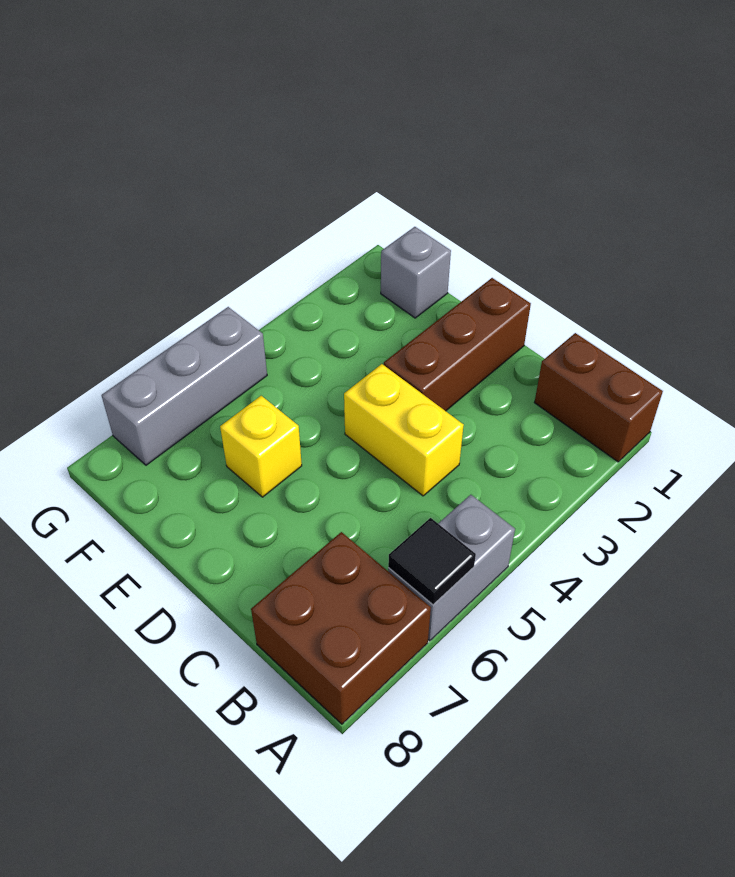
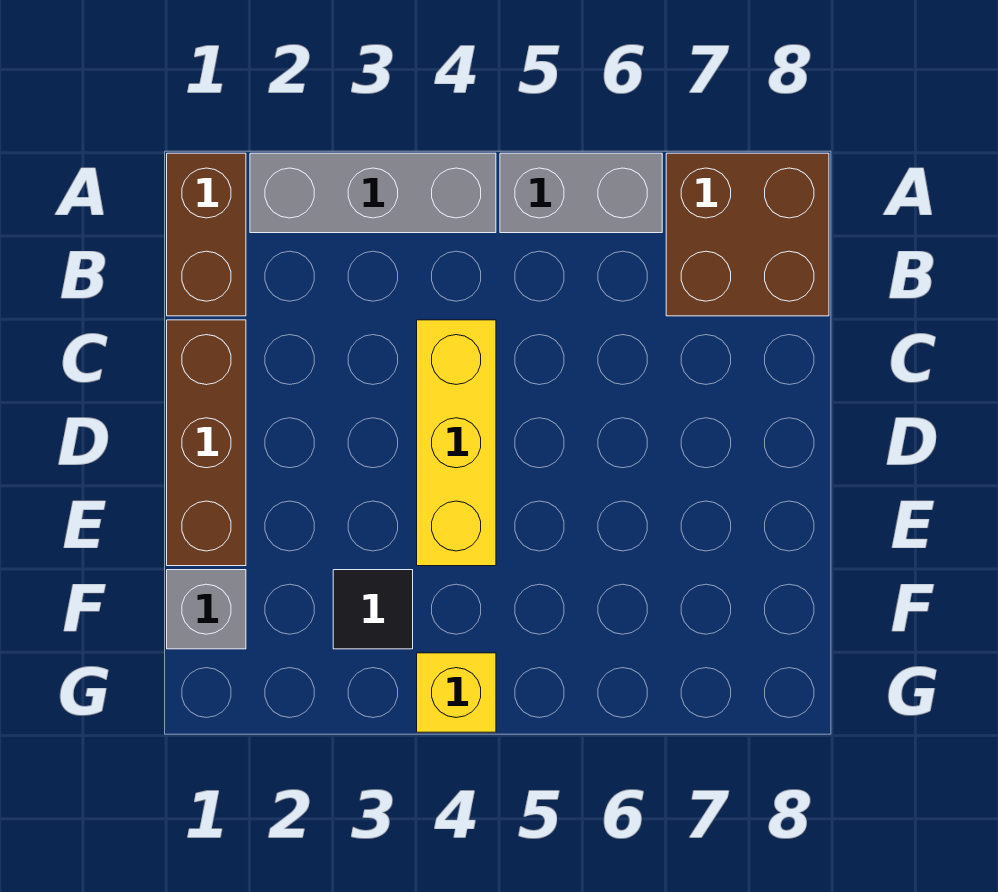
black tile A6 level 2 -> black tile F3 level 1
yellow brick C4:D4 level 1 -> yellow brick C4:E4 level 1
brown brick D1:D3 level 1 -> brown brick C1:E1 level 1
yellow brick E6 level 1 -> yellow brick G4 level 1
grey brick G5:G7 level 1 -> grey brick A2:A4 level 1

